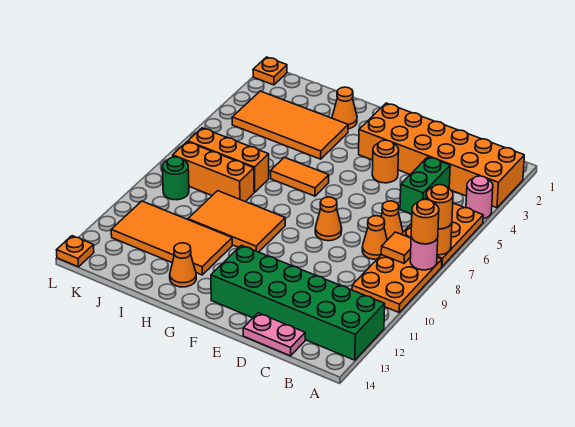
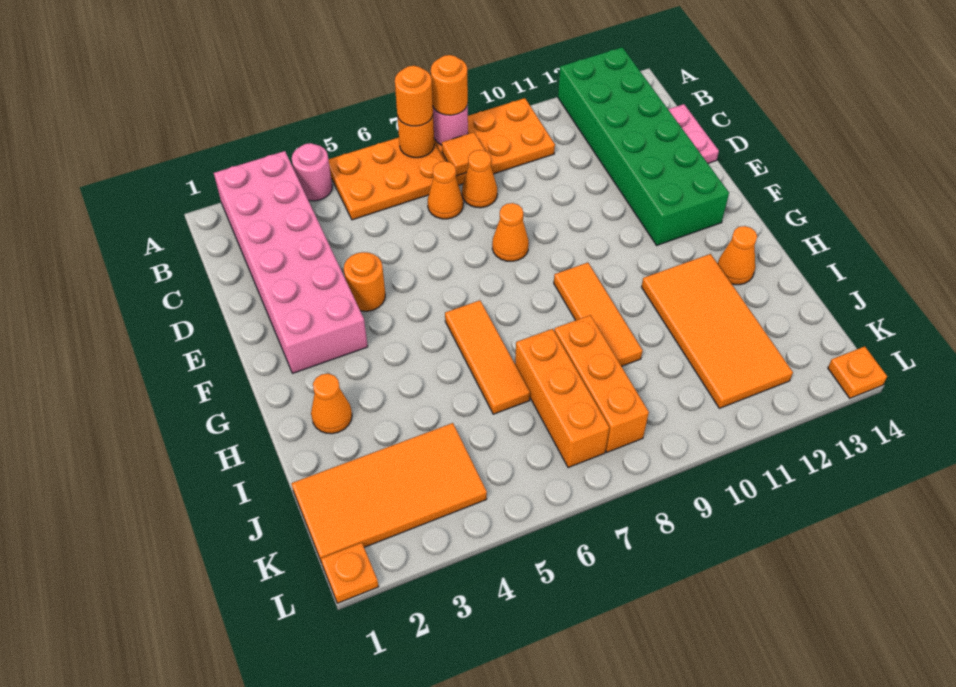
orange brick A2:F3 level 1 -> pink brick A2:F3 level 1
green brick C4:C5 level 1 -> none
orange tile G6:H6 level 1 -> orange tile G6:I6 level 1
orange tile G9:I10 level 1 -> orange tile G9:I9 level 1
orange tile H3:K4 level 1 -> orange tile J1:K4 level 1
green round brick K9 level 1 -> none

